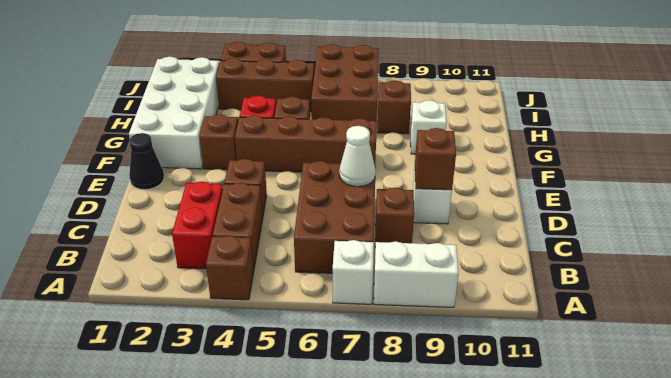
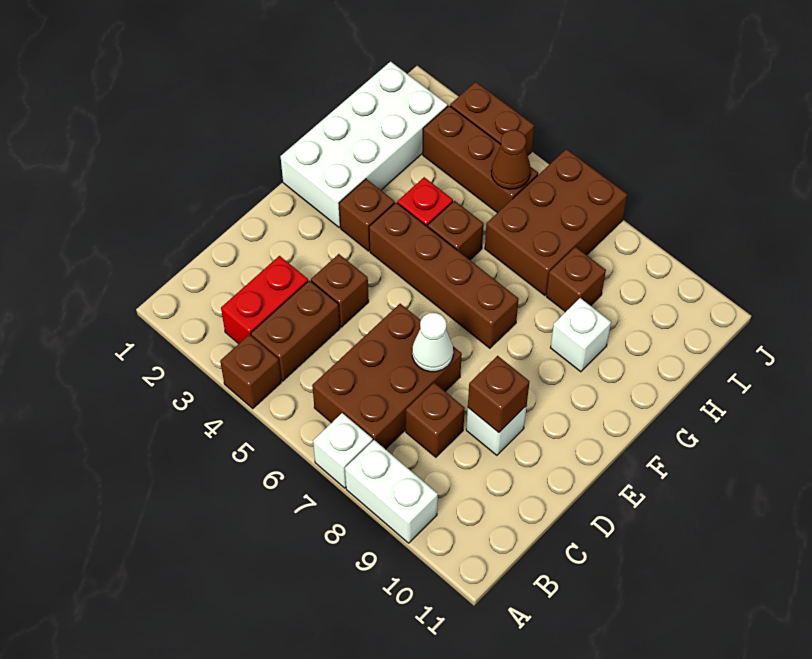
black cone E1 level 1 -> none
none -> brown cone I5 level 2

